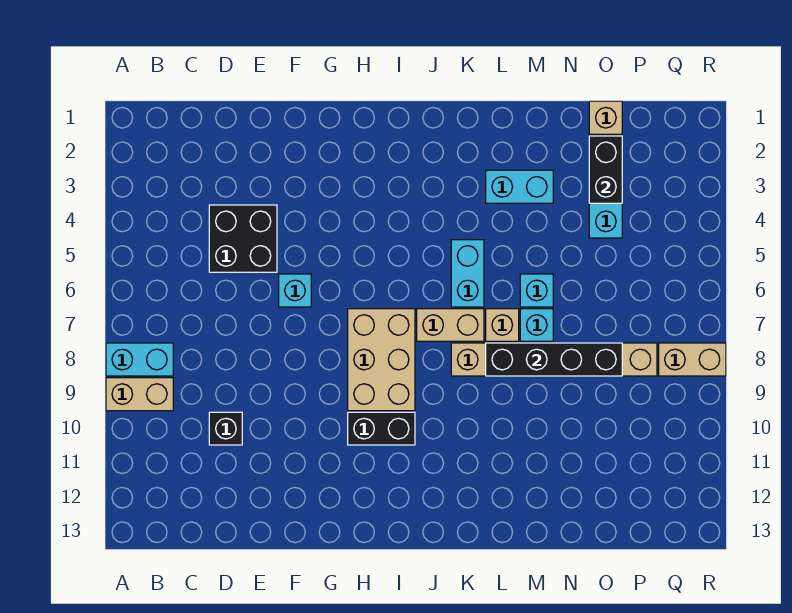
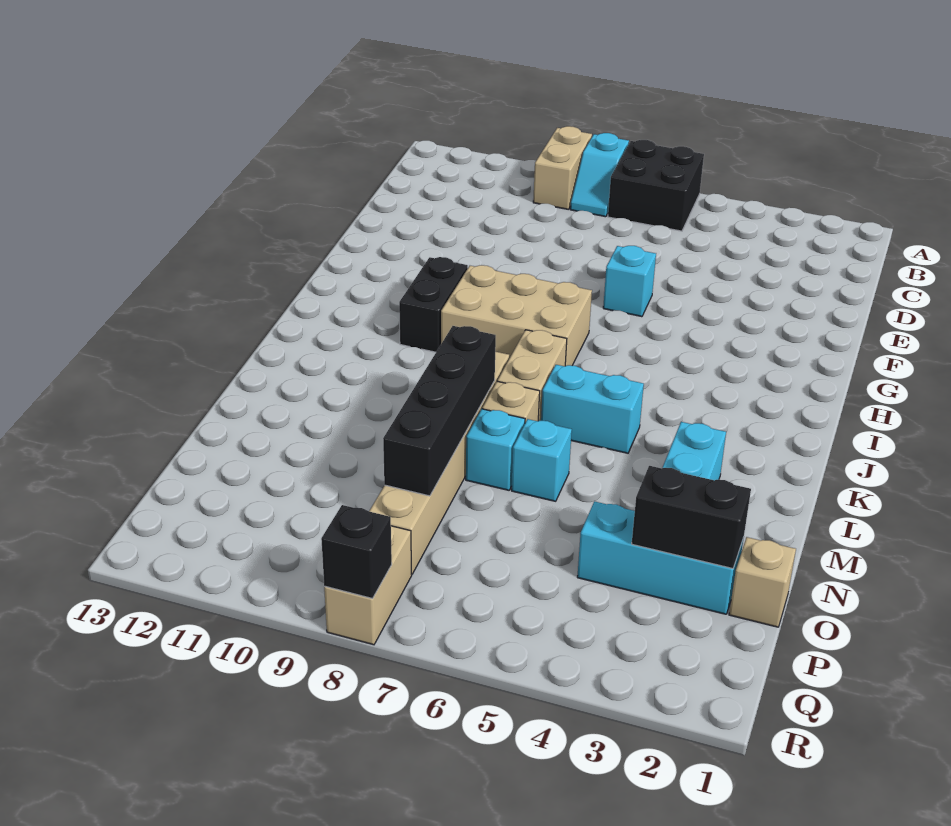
cyan brick A8:B8 level 1 -> cyan slope A8:B8 level 1 top A
black brick D4:E5 level 1 -> black brick A6:B7 level 1
black brick D10 level 1 -> black brick R8 level 2

